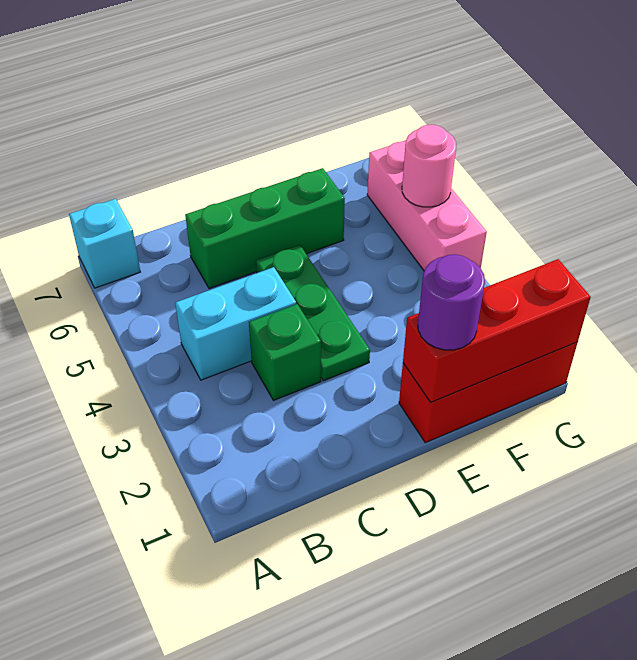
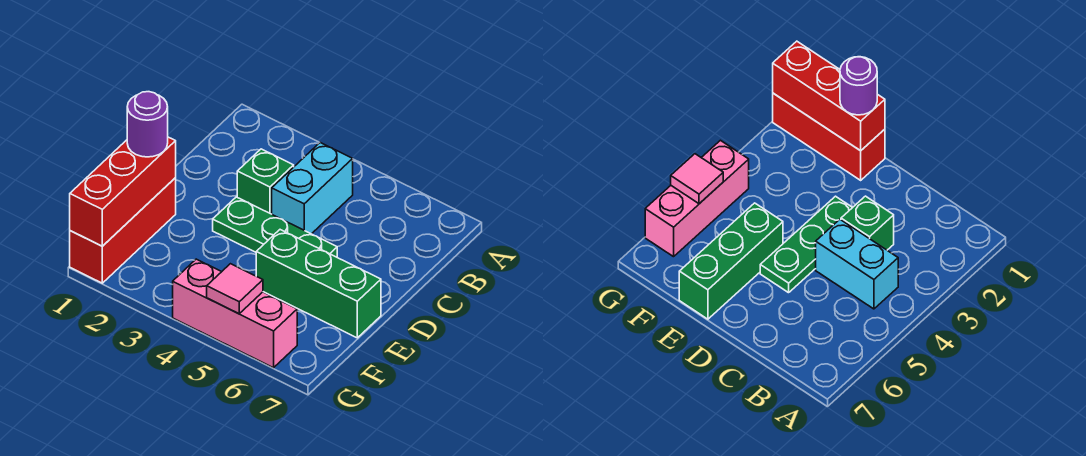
cyan brick A7 level 1 -> none
green brick C6:E6 level 1 -> green brick E5:E7 level 1
pink round brick G5 level 2 -> pink tile G5 level 2

